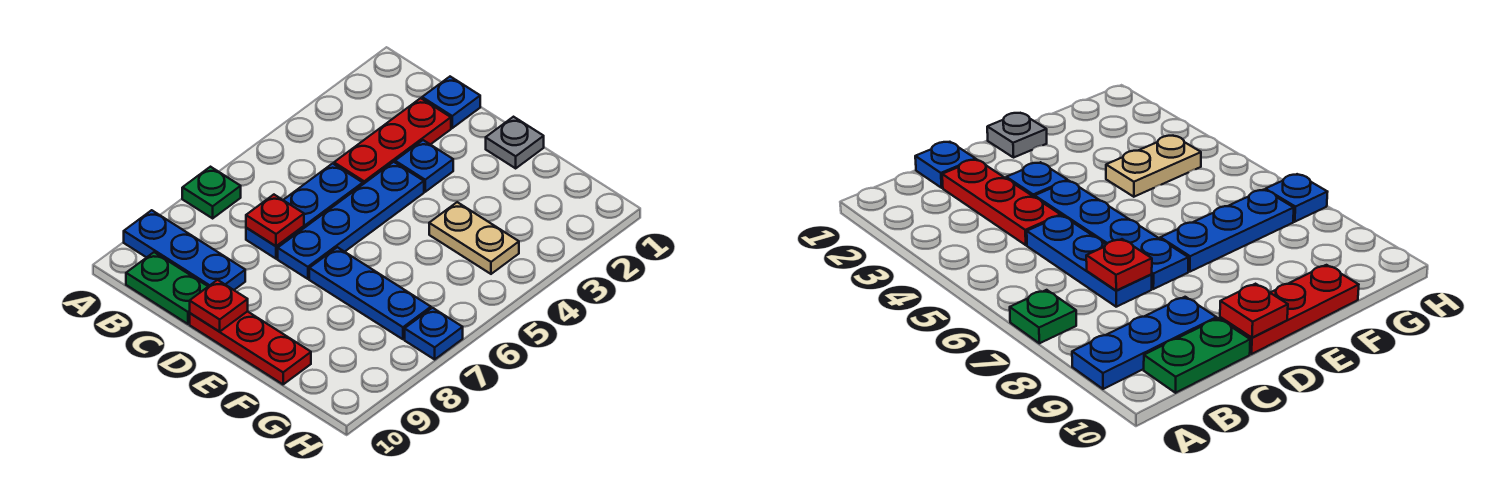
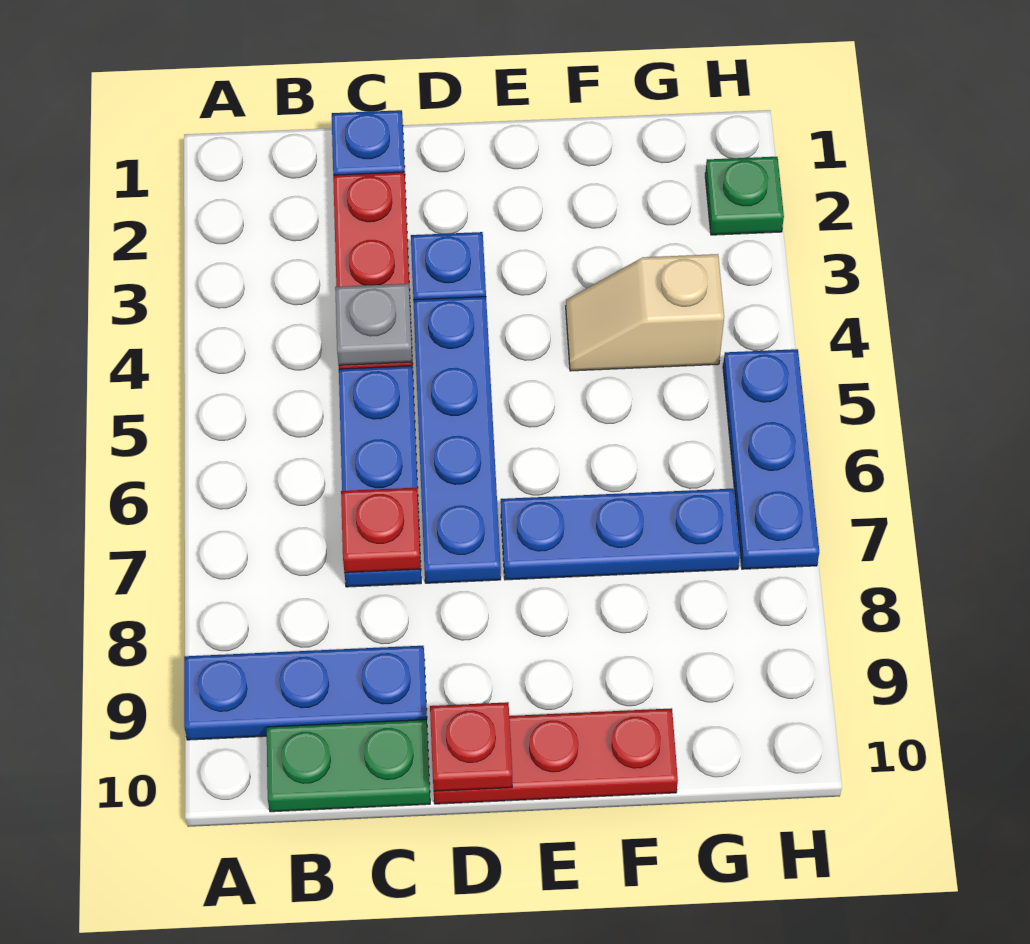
green plate A7 level 1 -> green plate H2 level 1
grey plate E1 level 1 -> grey plate C4 level 2
tan plate F4:G4 level 1 -> tan slope F4:G4 level 1 top G
blue plate H7 level 1 -> blue plate H5:H7 level 1

